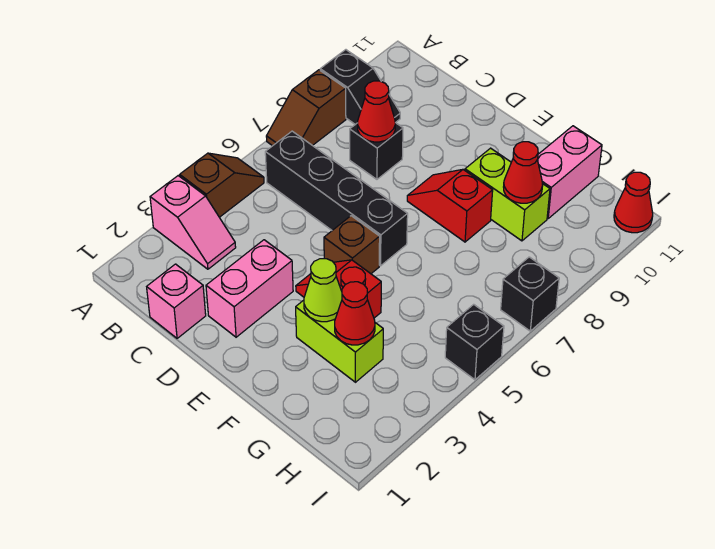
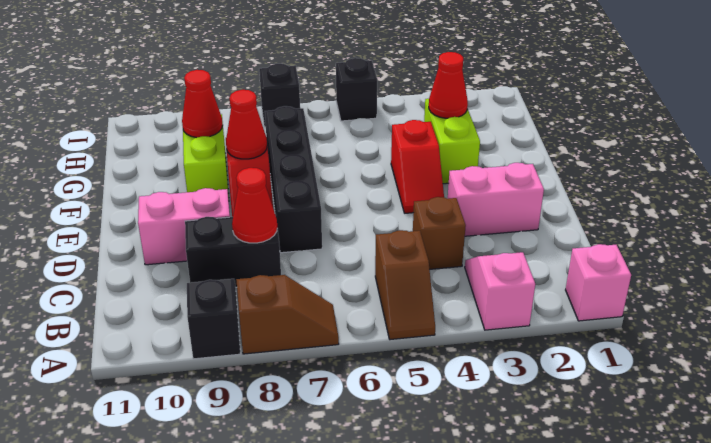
brown slope A4:A5 level 1 top 4 -> brown slope A5:B5 level 1 top B
black brick B6:E6 level 1 -> black brick D7:G7 level 1
pink brick C1 level 1 -> pink brick A1 level 1
black brick C8 level 1 -> black brick C8:C9 level 1
brown brick E5 level 1 -> brown brick C4 level 1
lime cone F3 level 2 -> none
pink brick G10:G11 level 1 -> pink brick D9:D10 level 1
red cone I11 level 1 -> red cone F8 level 2

